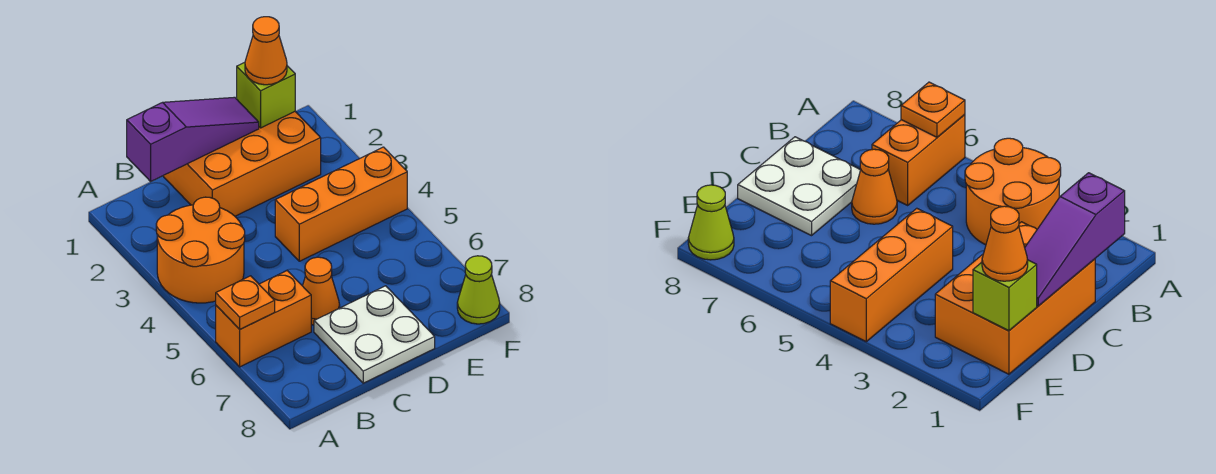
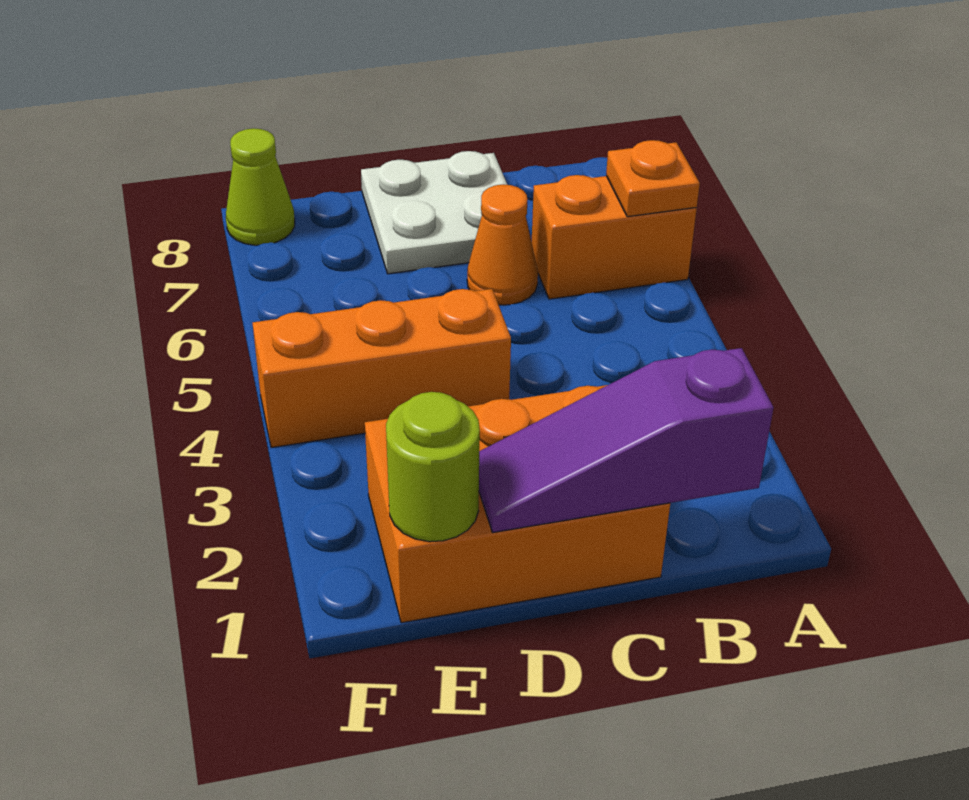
orange round brick A3:B4 level 1 -> none
lime brick E1 level 2 -> lime round brick E1 level 2
orange cone E1 level 3 -> none

